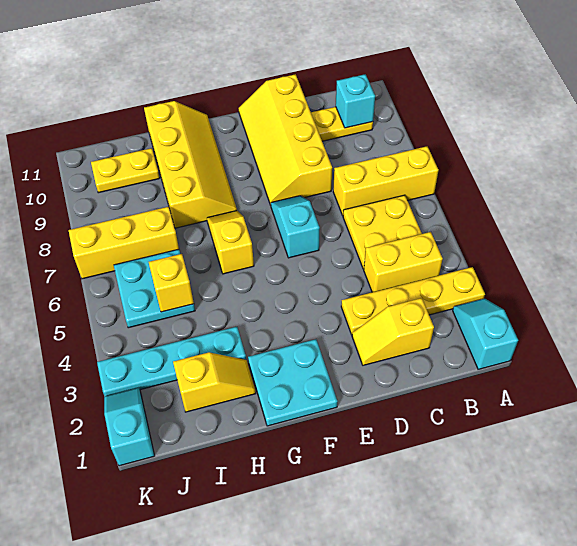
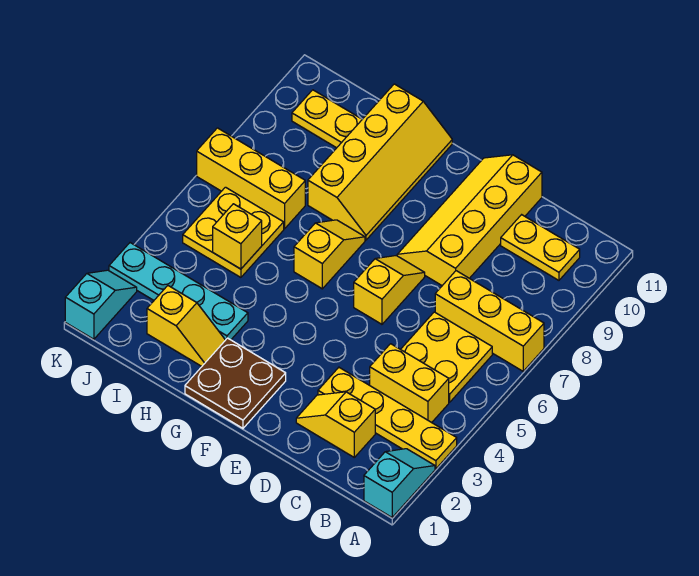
cyan brick B10 level 2 -> none
cyan slope E6:E7 level 1 top 6 -> yellow slope E6:E7 level 1 top 6
cyan plate F1:G2 level 1 -> brown plate F1:G2 level 1
cyan plate I5:J6 level 1 -> yellow plate I5:J6 level 1

